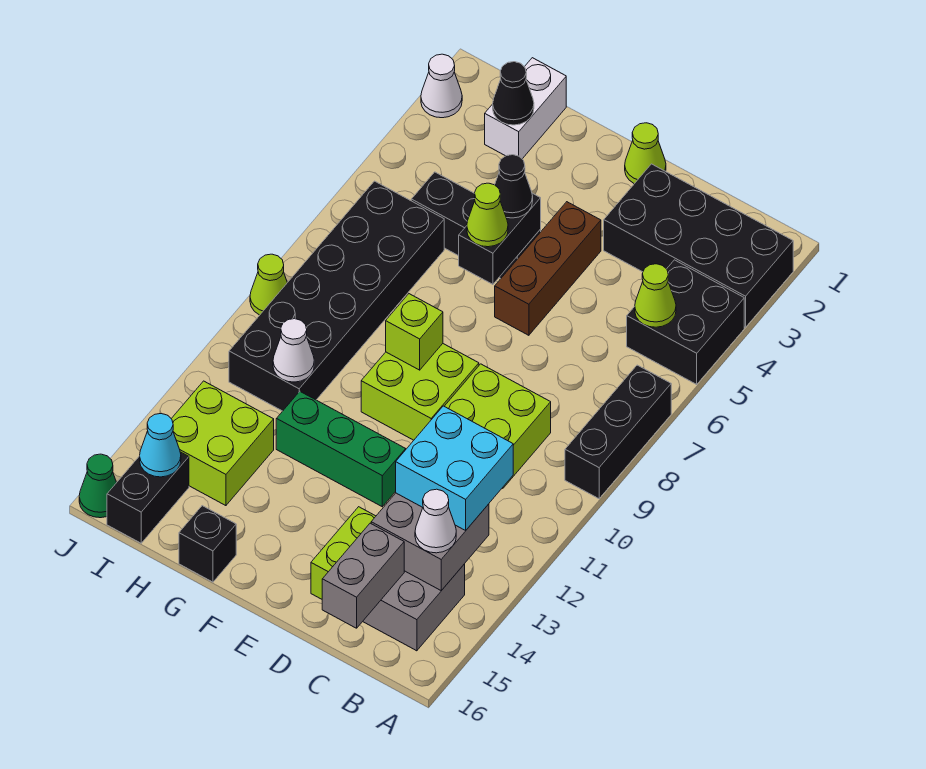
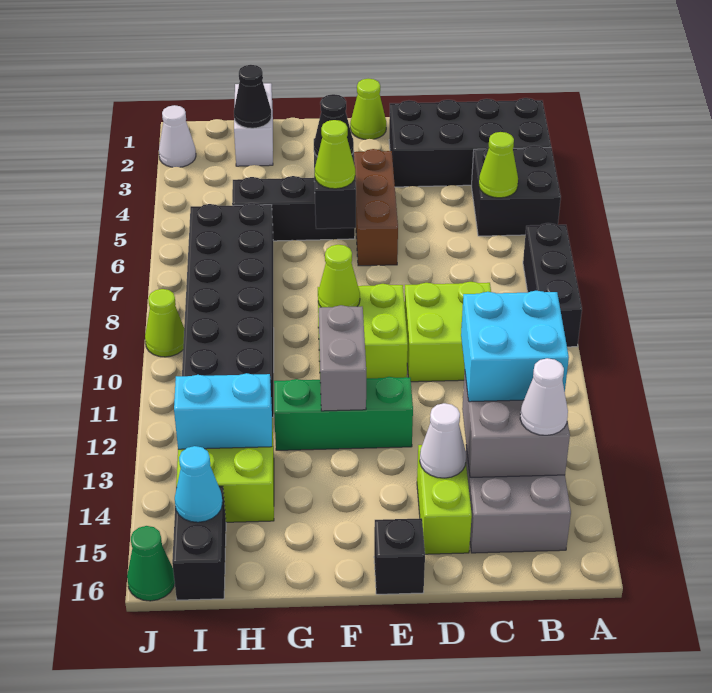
grey brick C15:C16 level 2 -> grey brick F11:F12 level 2
lime brick F9 level 2 -> lime cone F9 level 2
black brick G16 level 1 -> black brick E16 level 1
white cone H11 level 2 -> white cone D14 level 2
none -> cyan brick H13:I13 level 2

